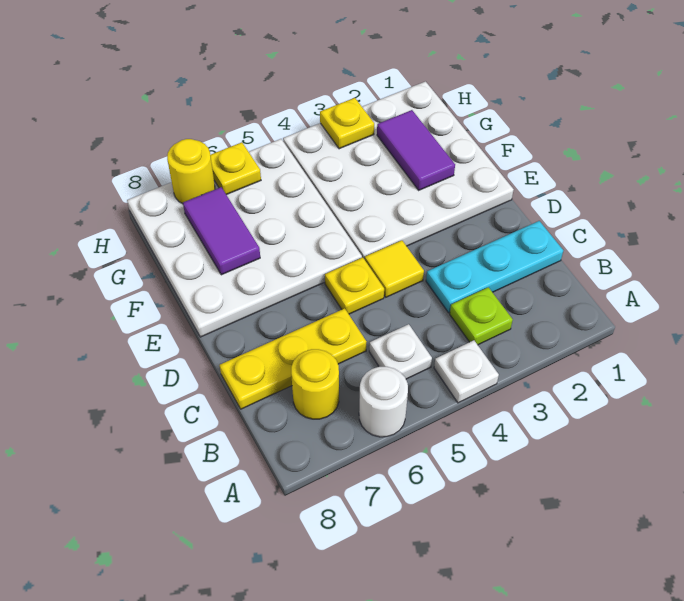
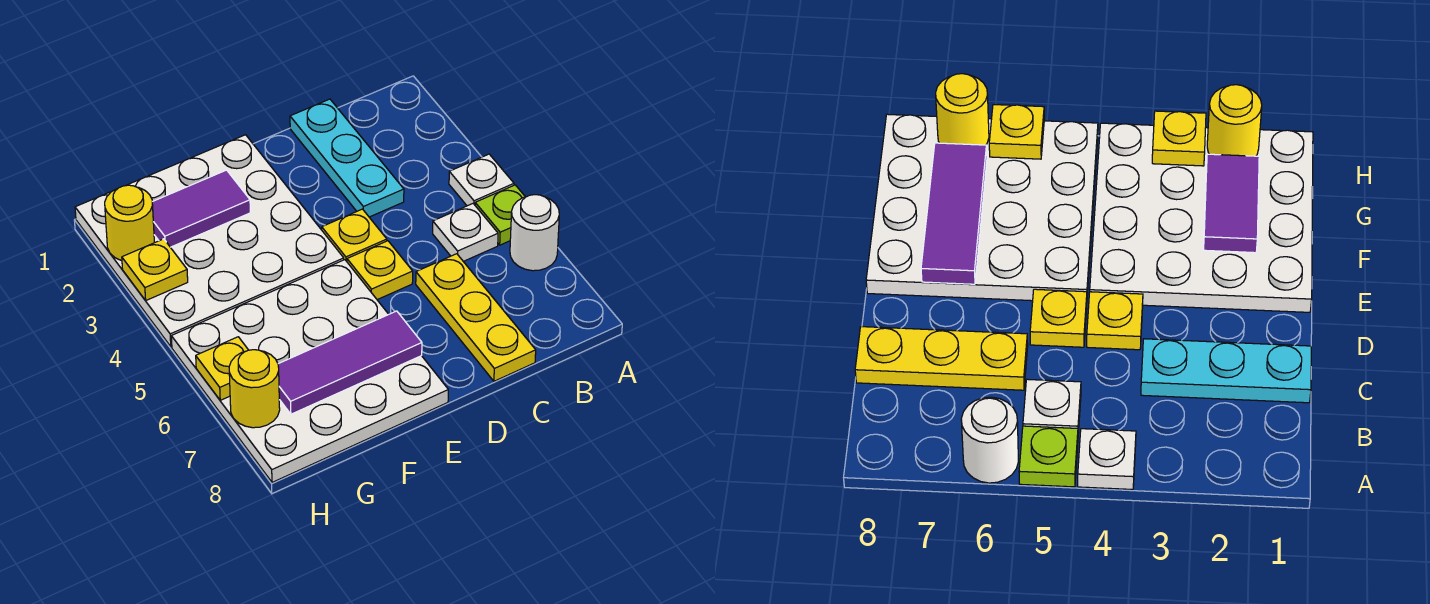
lime plate B3 level 1 -> lime plate A5 level 1
yellow round brick B7 level 1 -> yellow round brick H2 level 2
yellow tile D4 level 1 -> yellow plate D4 level 1
purple tile F7:G7 level 2 -> purple tile E7:G7 level 2

